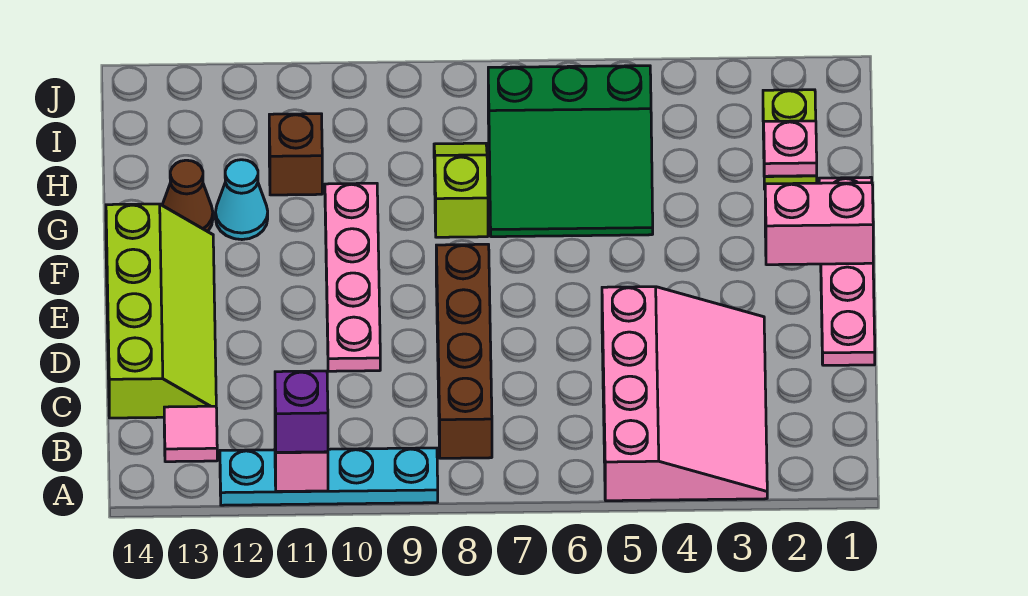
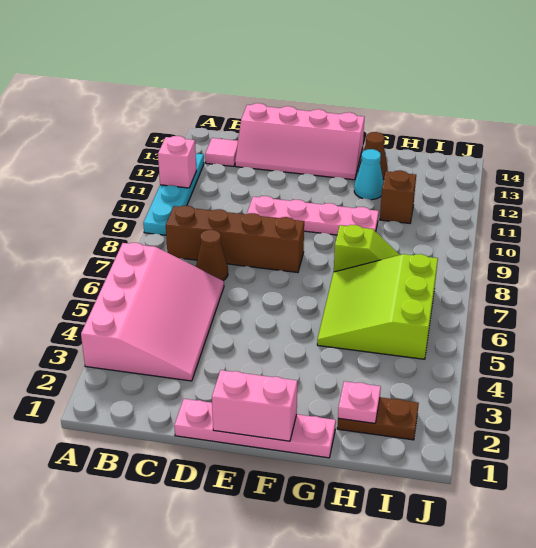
pink slope A3:D5 level 1 top 5 -> pink slope A3:C6 level 1 top A
purple brick A11 level 3 -> none
none -> brown cone C7 level 1
lime slope C13:F14 level 1 top 14 -> pink slope C13:F14 level 1 top 14
pink brick F1:F2 level 2 -> pink brick E1:F1 level 2
green slope G5:I7 level 1 top I -> lime slope G5:I7 level 1 top I
lime plate H2:I2 level 1 -> brown plate H2:I2 level 1

